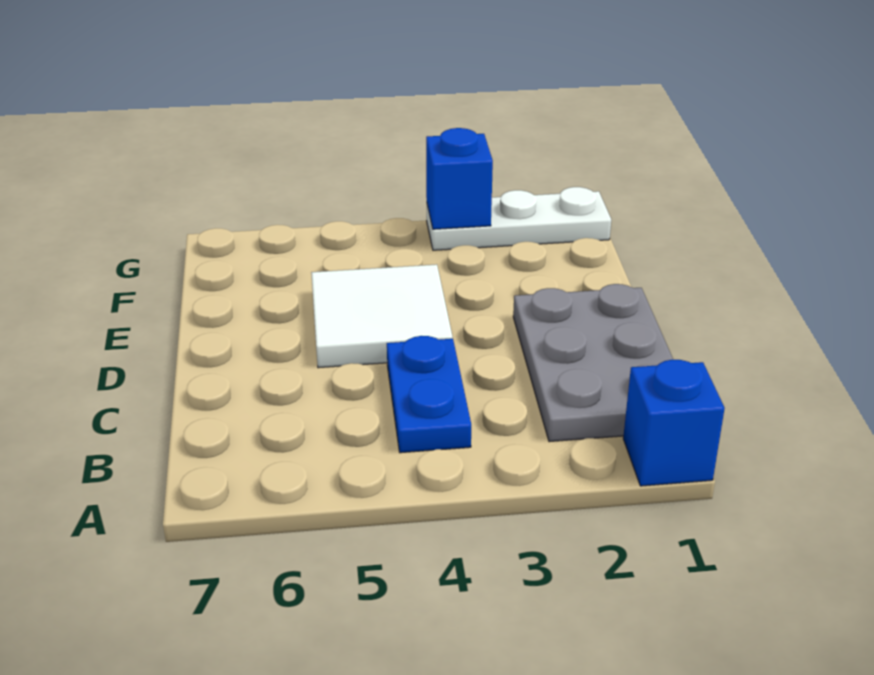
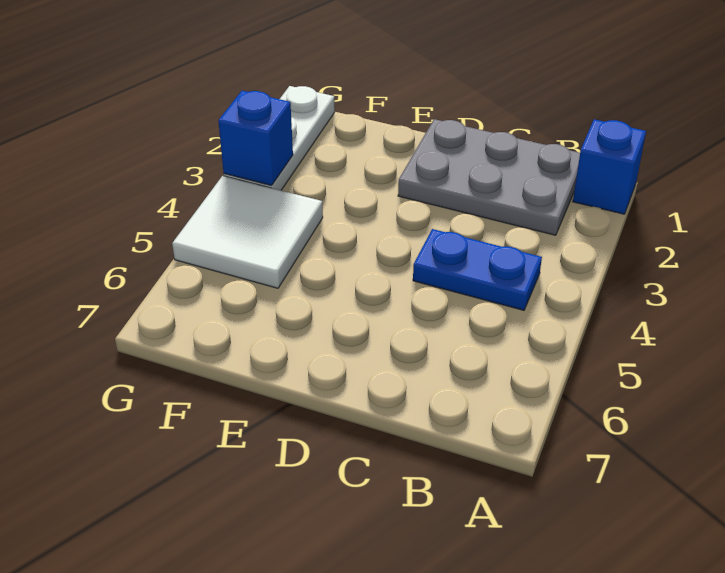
white tile D4:E5 level 1 -> white tile F4:G5 level 1

